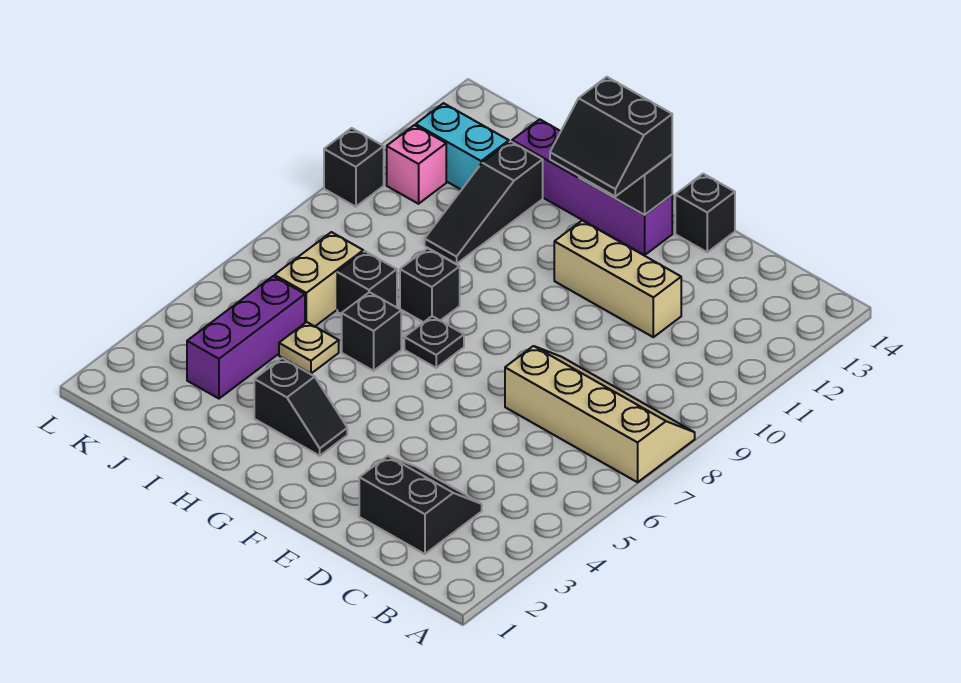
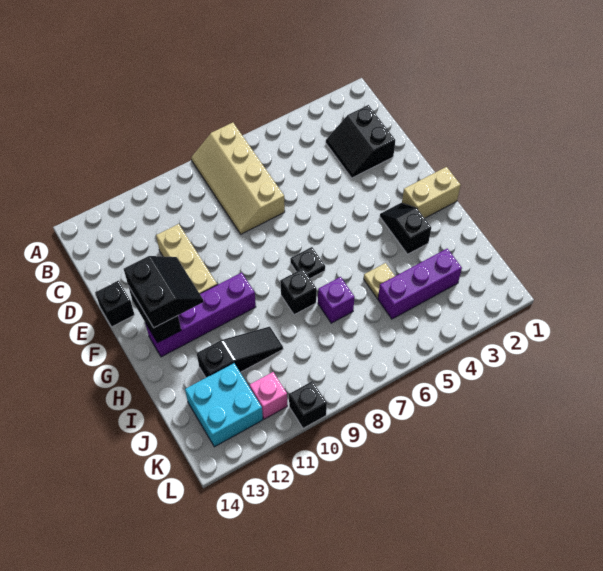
purple brick F13:I13 level 1 -> purple brick G10:G13 level 1
black brick H6 level 1 -> none
black brick I7 level 1 -> purple brick I7 level 1
tan brick J6:J7 level 1 -> tan brick G1:G2 level 1
cyan brick J12:K12 level 1 -> cyan brick J12:K13 level 1

